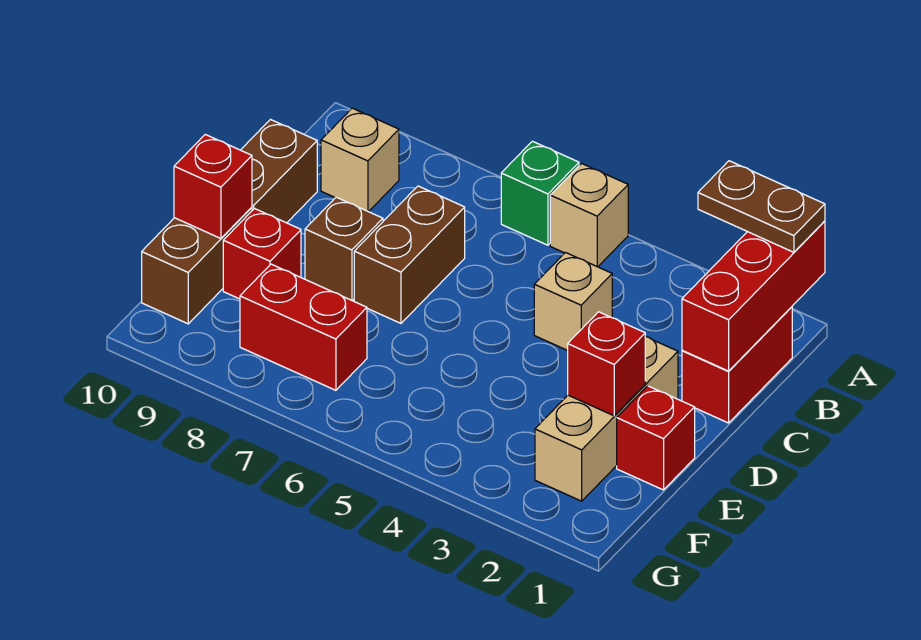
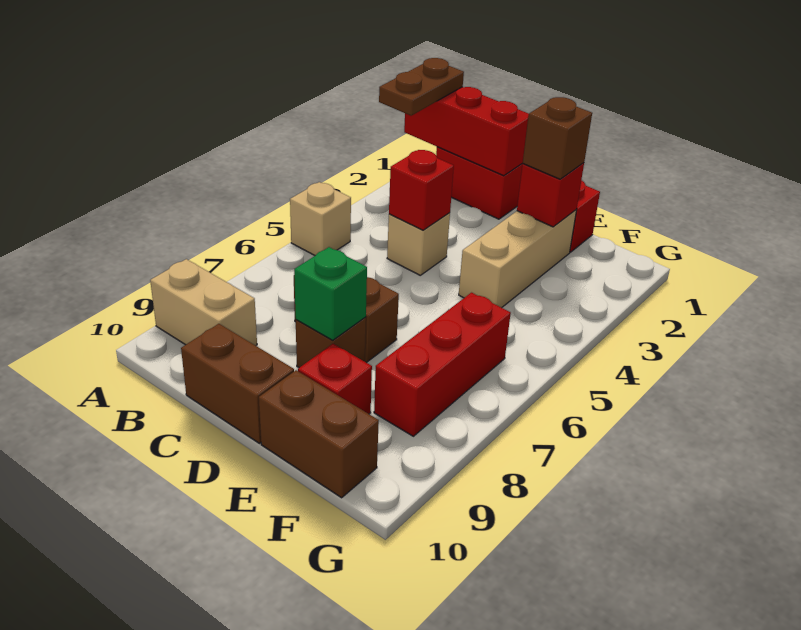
green brick A6 level 1 -> green brick D8 level 2
tan brick B9 level 1 -> tan brick A9:B9 level 1
tan brick D2:F2 level 1 -> tan brick E2:E4 level 1
none -> brown brick E2 level 3
red brick E10 level 2 -> red brick C4 level 2
red brick F7:F8 level 1 -> red brick F6:F8 level 1

